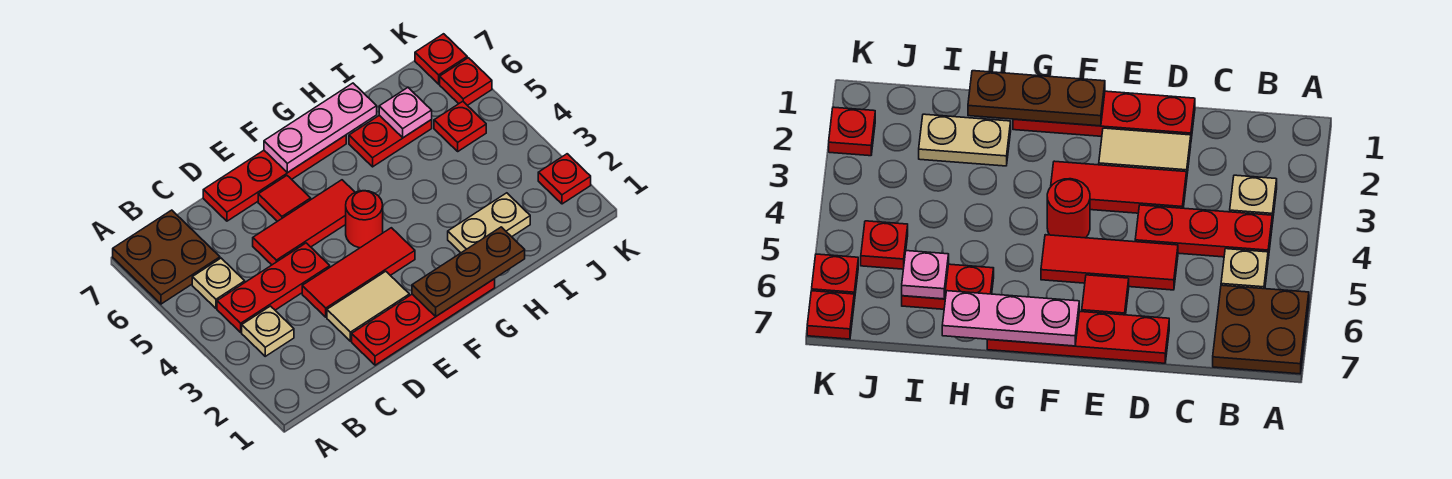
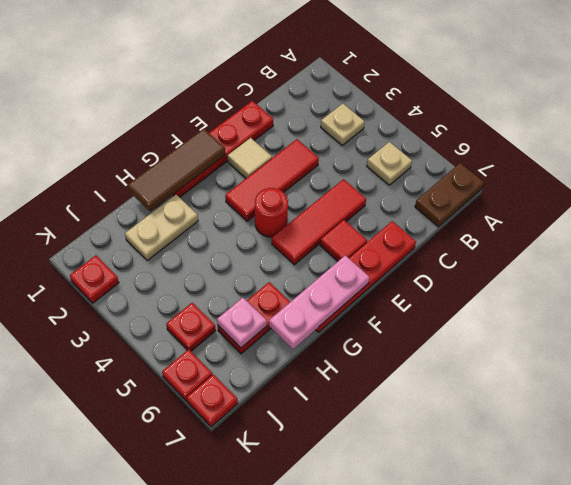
brown plate A6:B7 level 1 -> brown plate A7:B7 level 1
red plate B4:D4 level 1 -> none
tan tile D2:E2 level 1 -> tan tile E2 level 1
brown plate F1:H1 level 2 -> brown tile F1:H1 level 2

